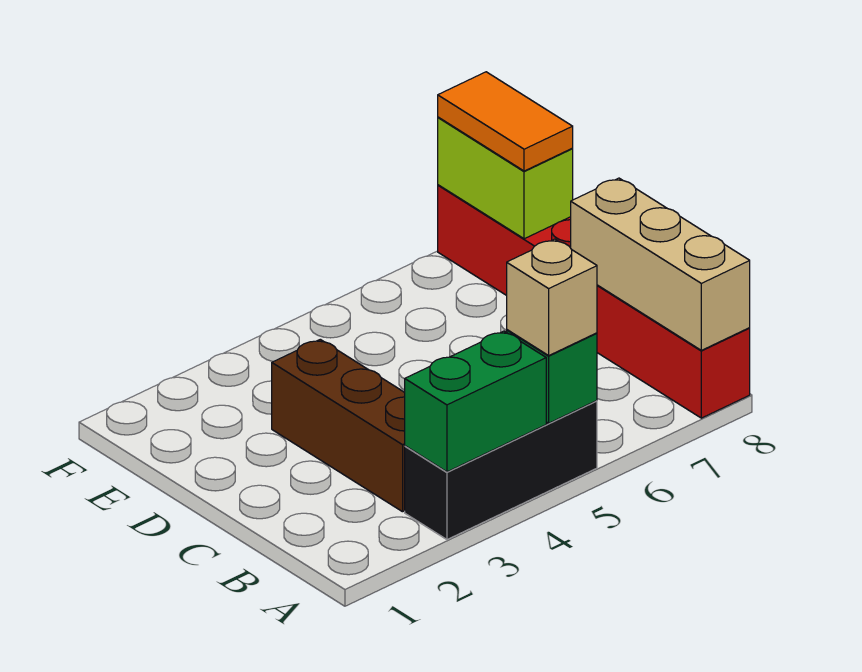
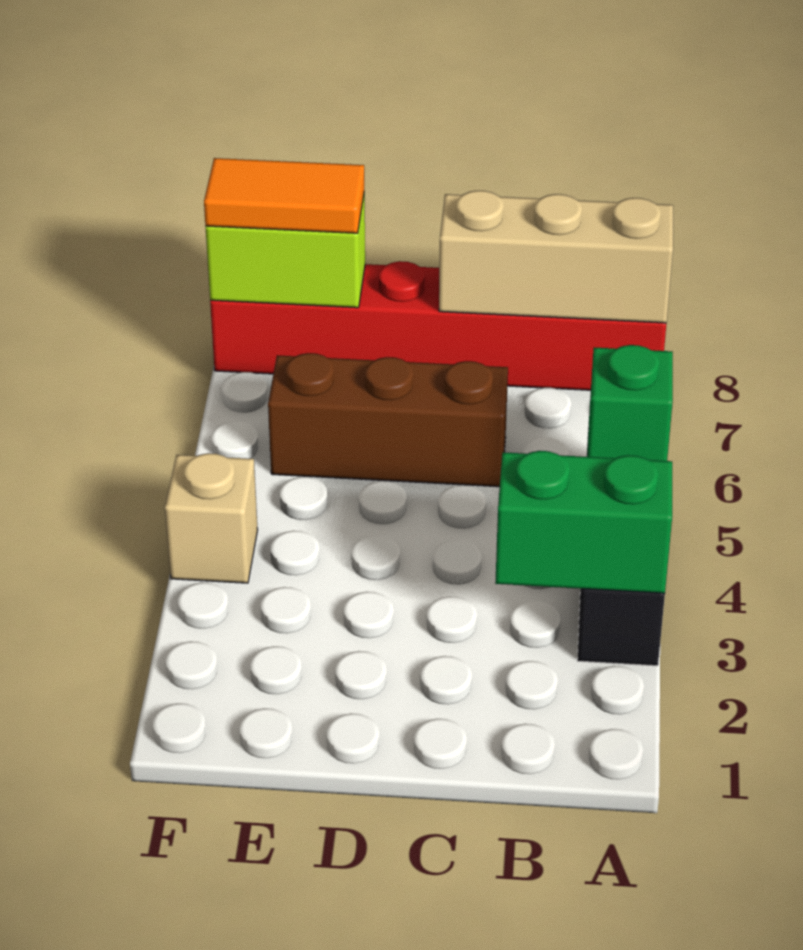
green brick A3:A4 level 2 -> green brick A3:B3 level 2
tan brick A5 level 3 -> tan brick F4 level 1
brown brick B3:D3 level 1 -> brown brick C6:E6 level 1

